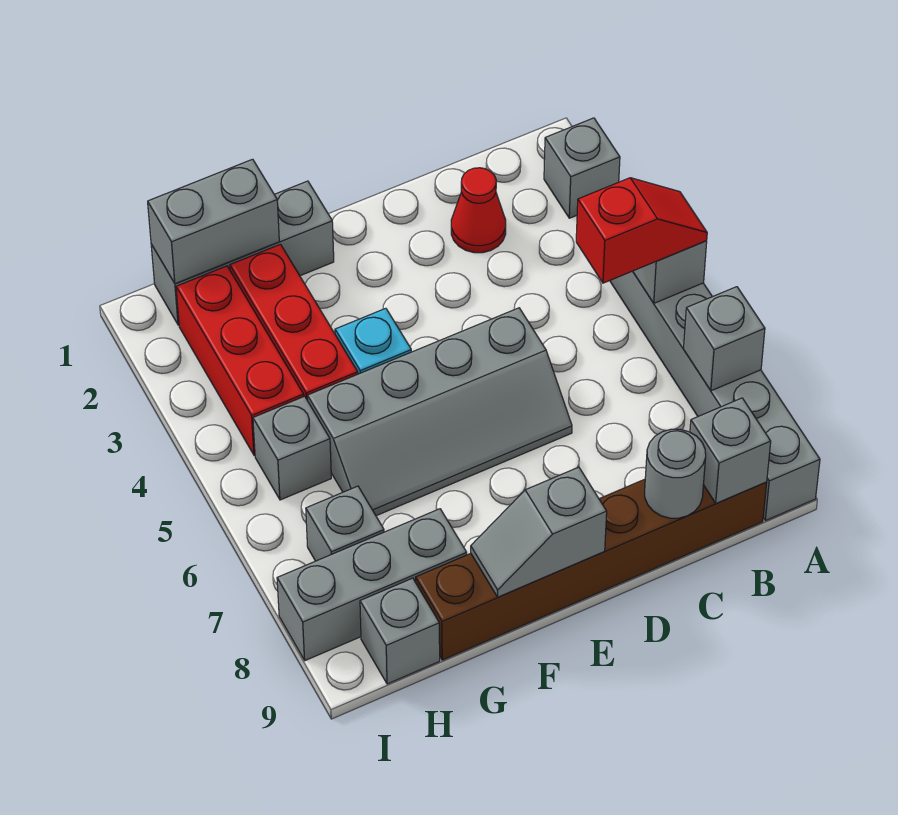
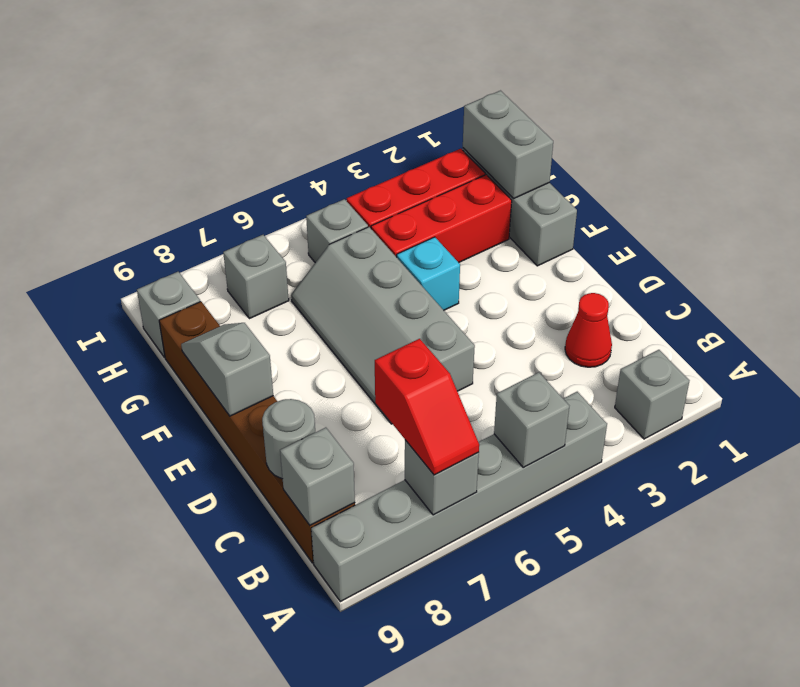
red slope A5:B5 level 3 top B -> red slope A7:B7 level 3 top B
grey brick G8:I8 level 1 -> none

